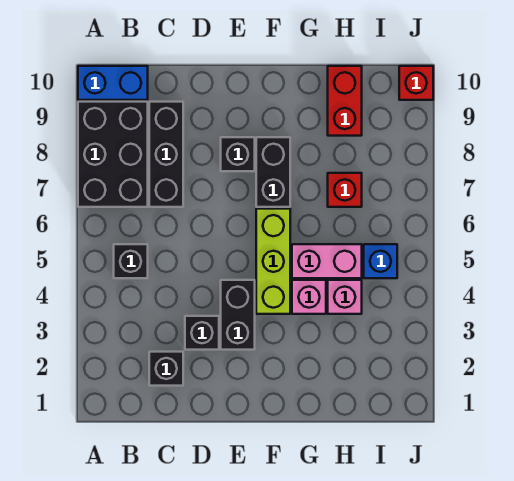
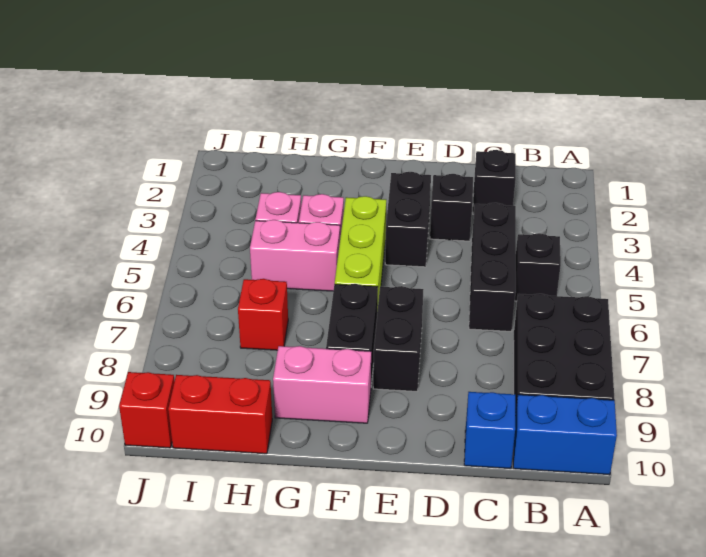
black brick C7:C9 level 1 -> black brick C4:C6 level 1
black brick E8 level 1 -> black brick E7:E8 level 1
none -> pink brick F9:G9 level 1
red brick H9:H10 level 1 -> red brick H10:I10 level 1
blue brick I5 level 1 -> blue brick C10 level 1

